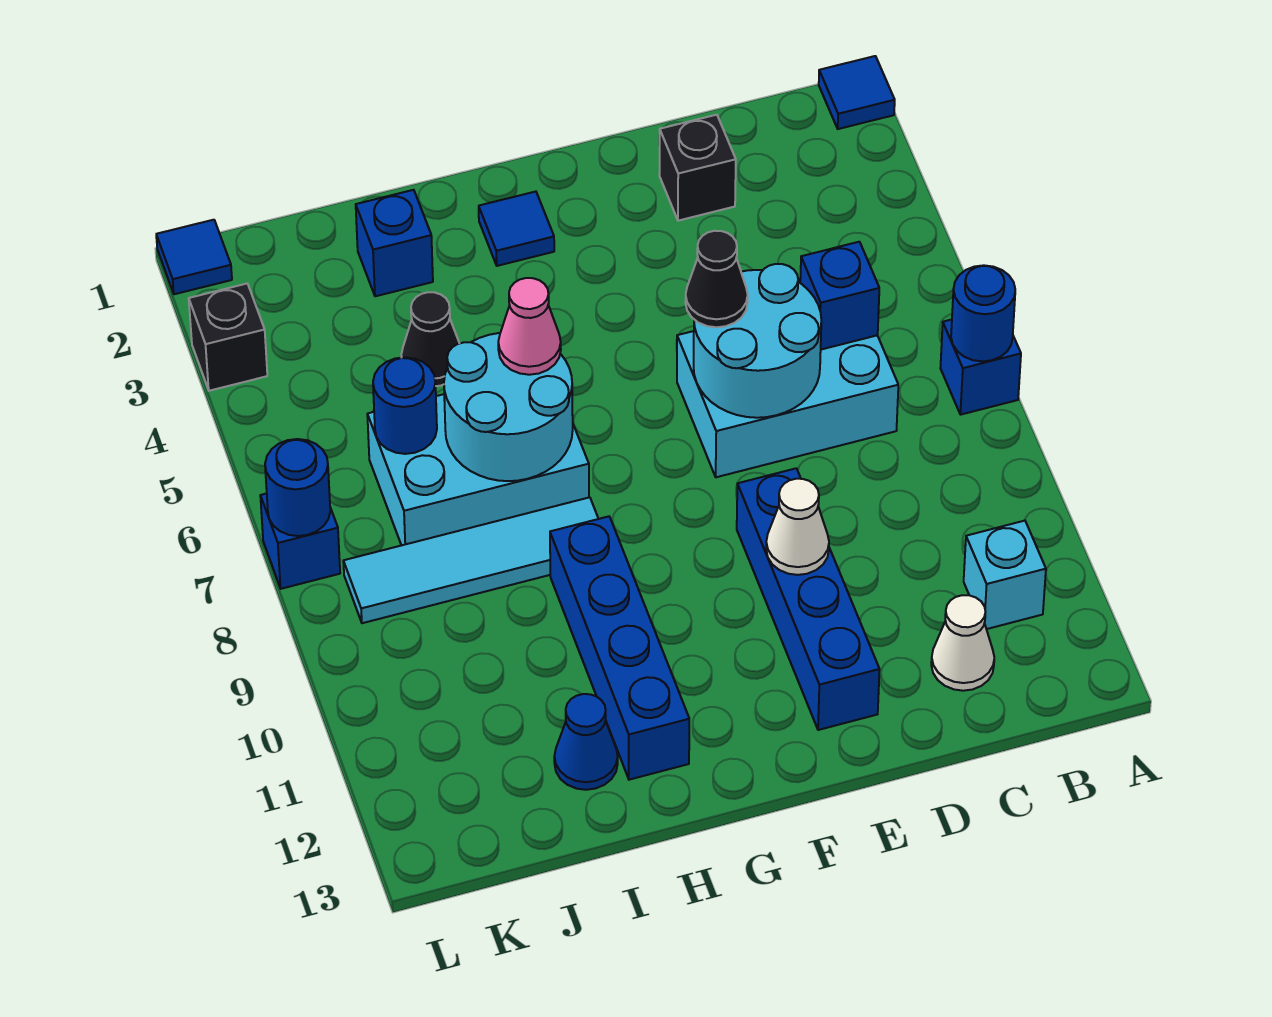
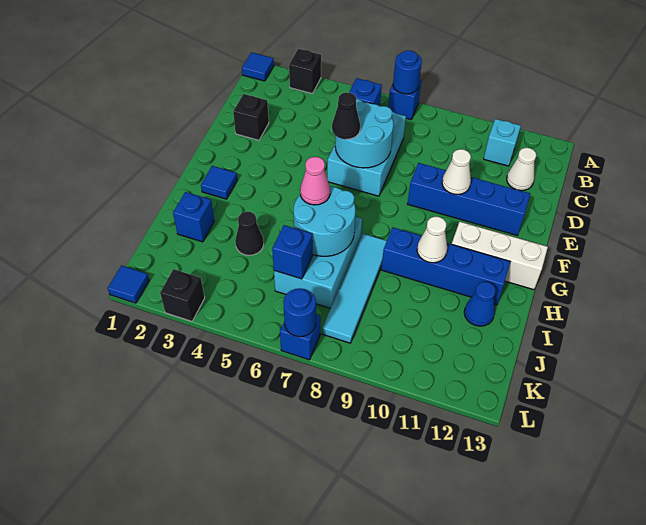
none -> black brick A3 level 1
none -> white brick G11:G13 level 1
none -> white cone H10 level 2
blue round brick J6 level 2 -> blue brick J6 level 2

